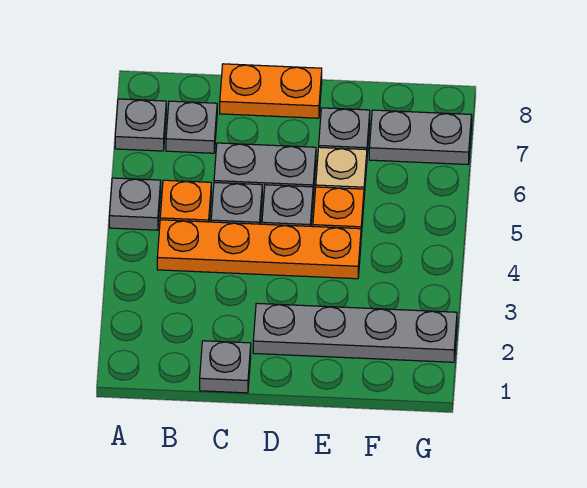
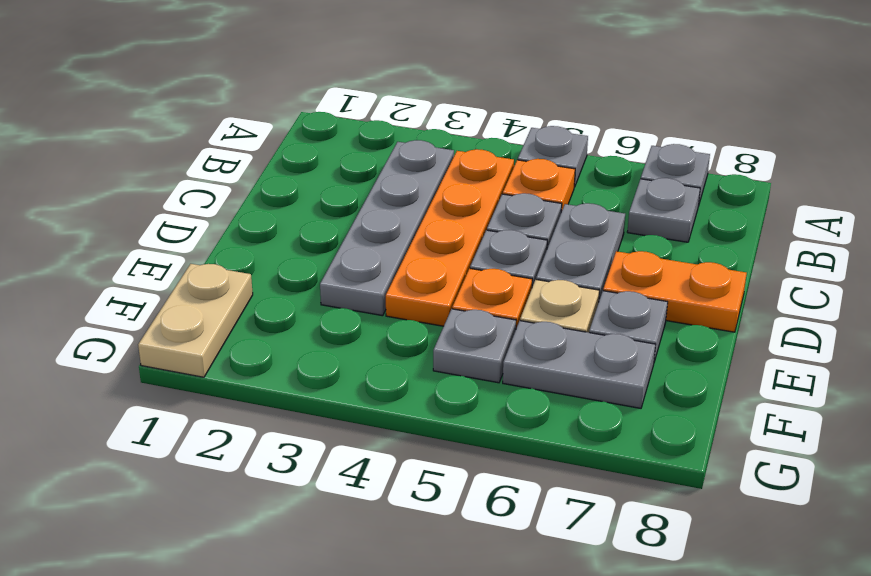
grey plate C1 level 1 -> grey plate F5 level 1
orange plate C8:D8 level 1 -> orange plate D7:D8 level 1
grey plate D2:G2 level 1 -> grey plate B3:E3 level 1
none -> tan plate F1:G1 level 1
grey plate F7:G7 level 1 -> grey plate F6:F7 level 1

